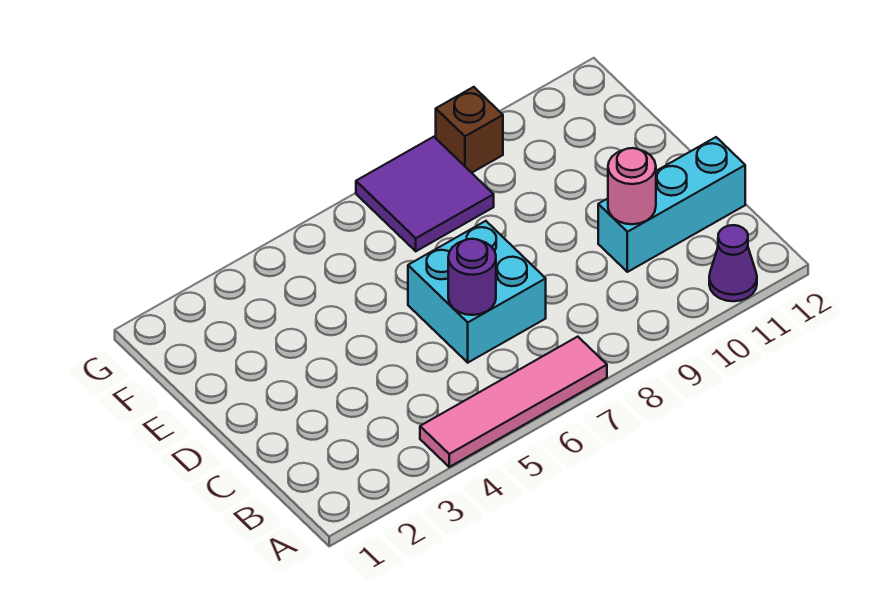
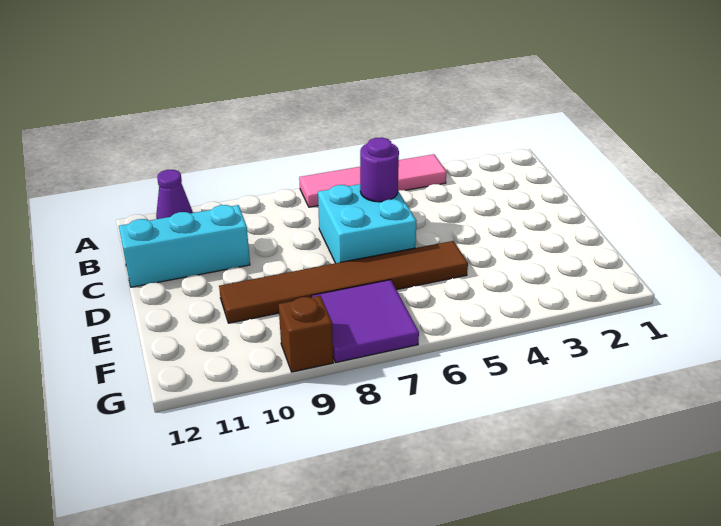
pink round brick C10 level 2 -> none
none -> brown tile E5:E10 level 1

